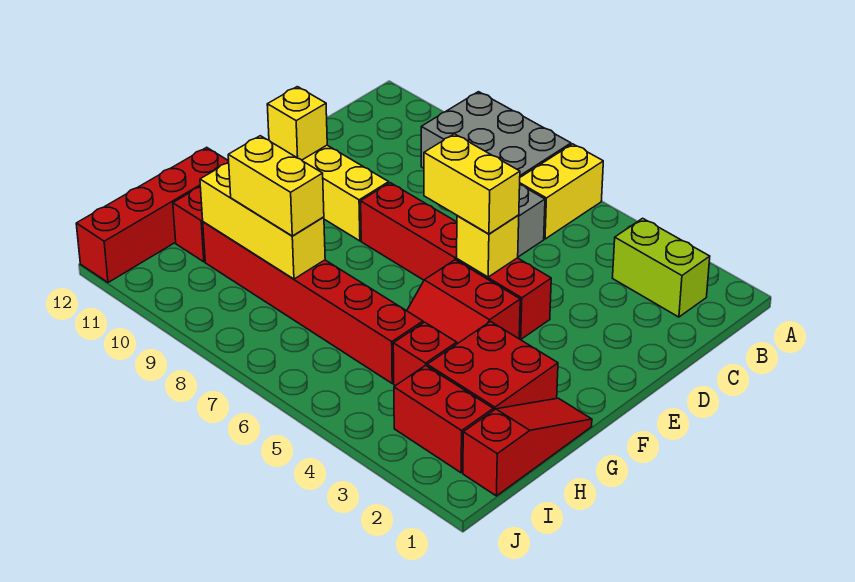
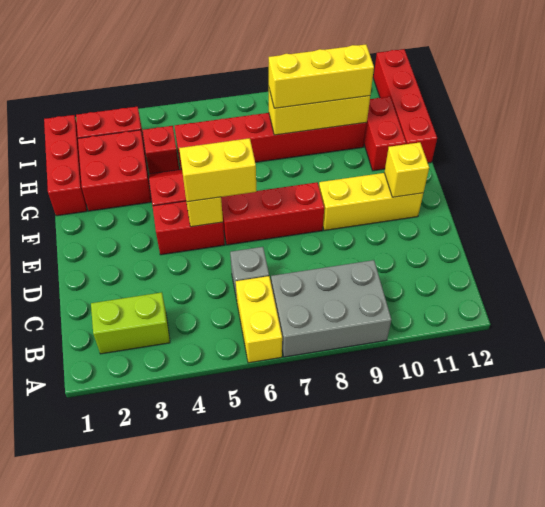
red slope G1:I1 level 1 top I -> red brick G1:I1 level 1
yellow brick H8:H9 level 3 -> yellow brick H8:H10 level 3

